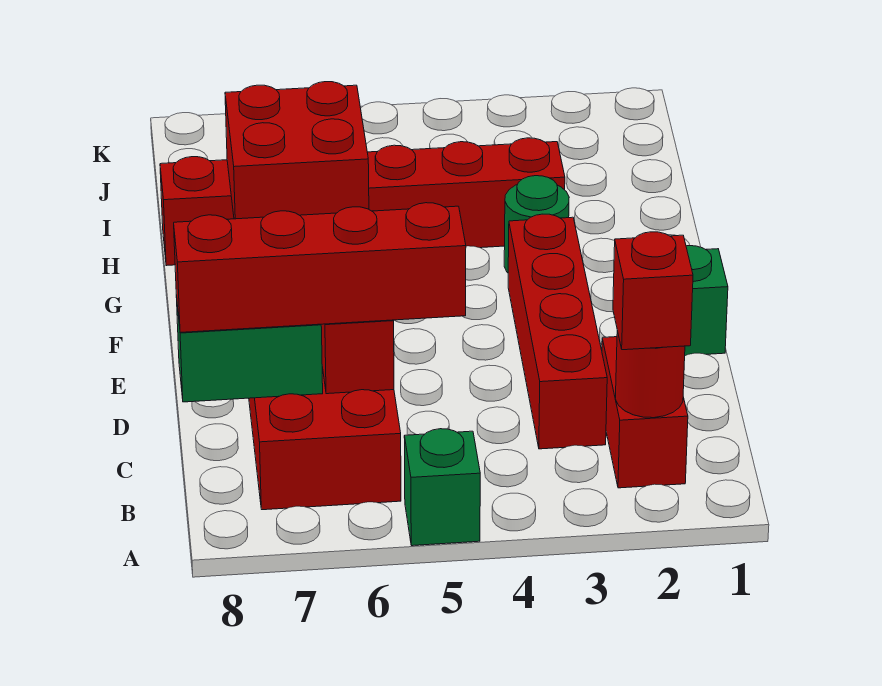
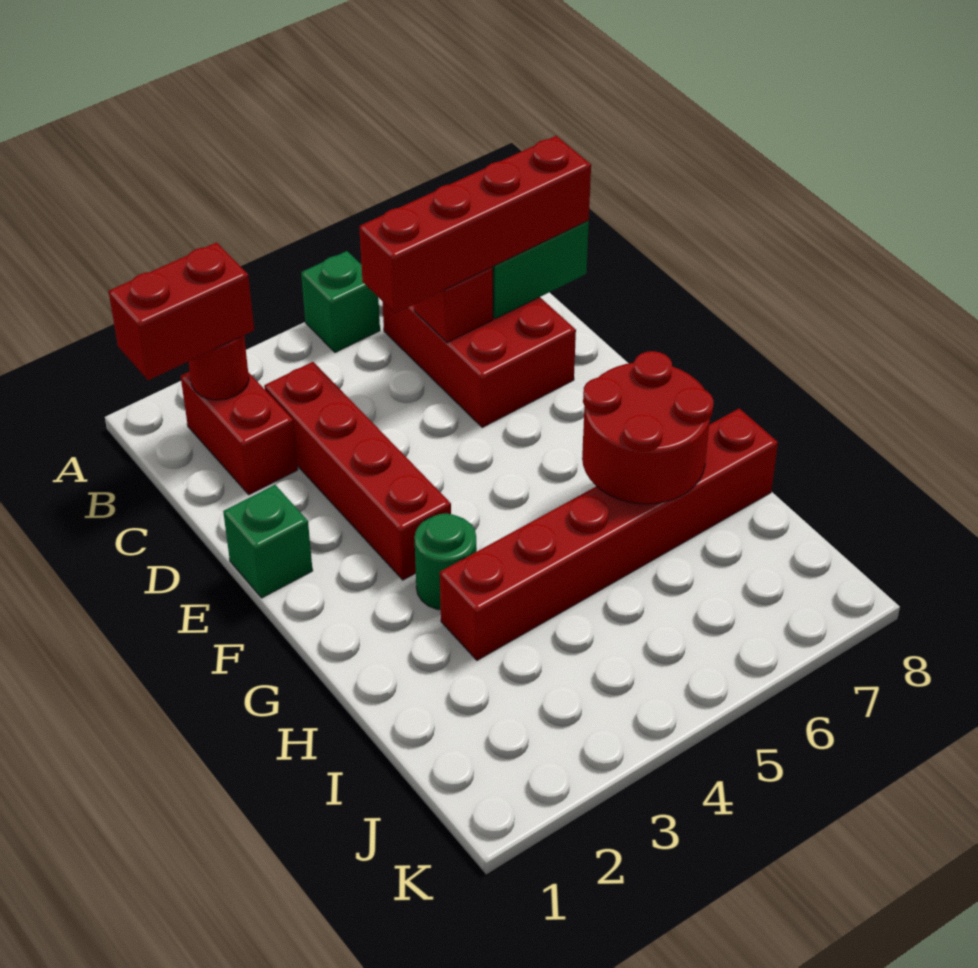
red brick B2 level 3 -> red brick B1:B2 level 3
red brick G6:H7 level 2 -> red round brick G6:H7 level 2

